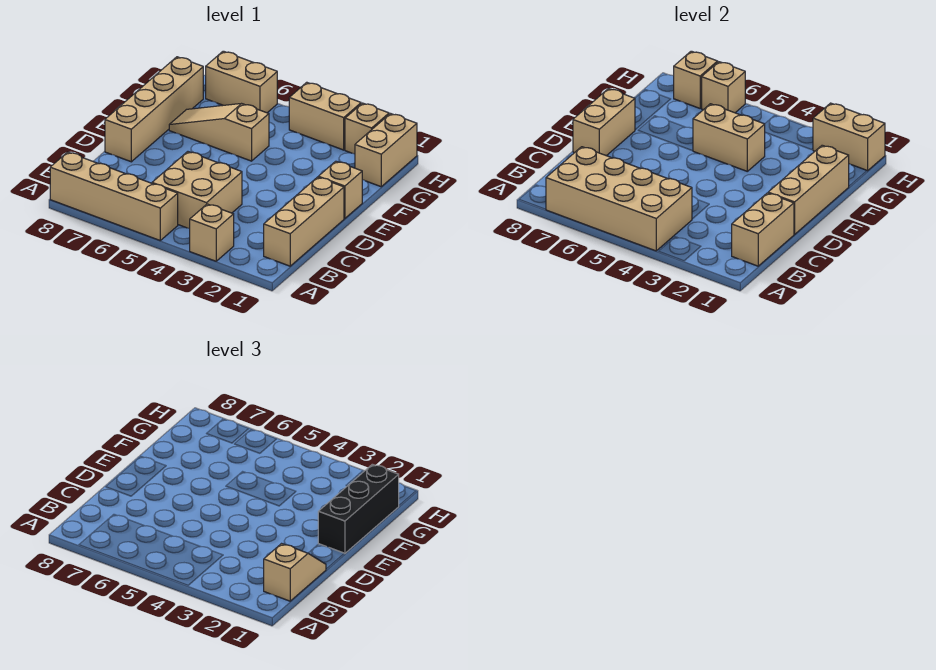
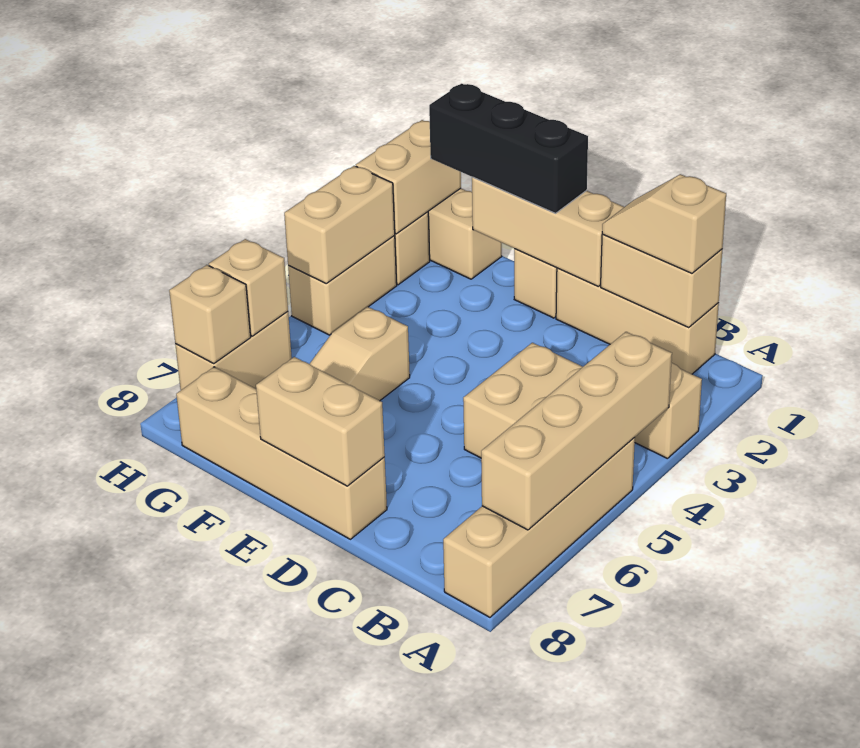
tan brick A4:B7 level 2 -> tan brick A4:A7 level 2
tan brick F4:F5 level 2 -> tan brick H3:H4 level 2

